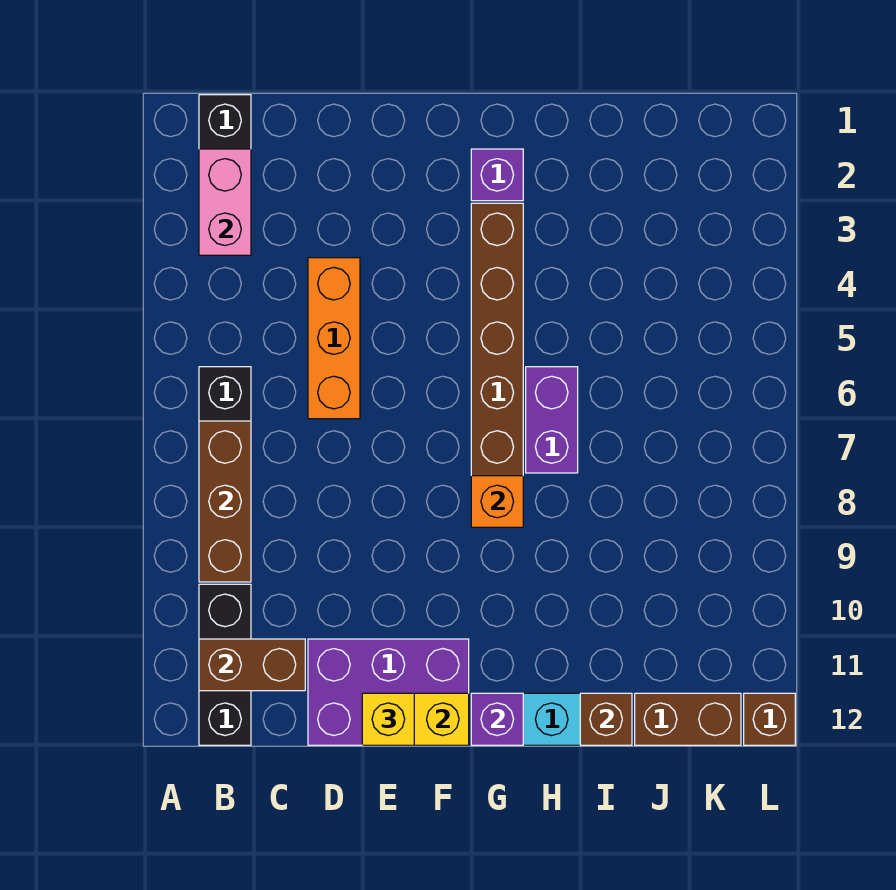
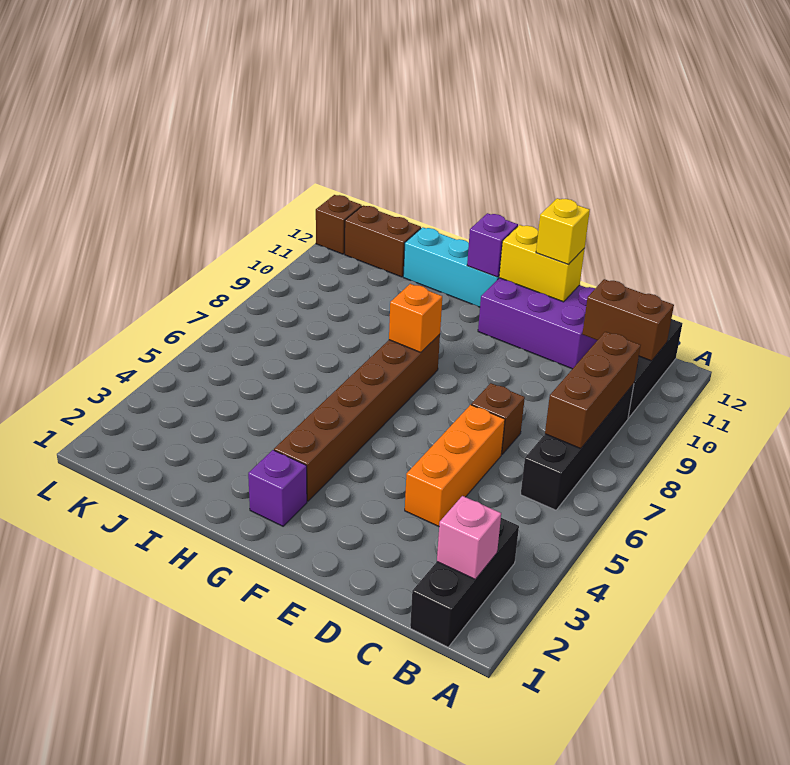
pink brick B2:B3 level 2 -> pink brick B2 level 2
purple brick H6:H7 level 1 -> none
brown brick I12 level 2 -> brown brick D7 level 1

